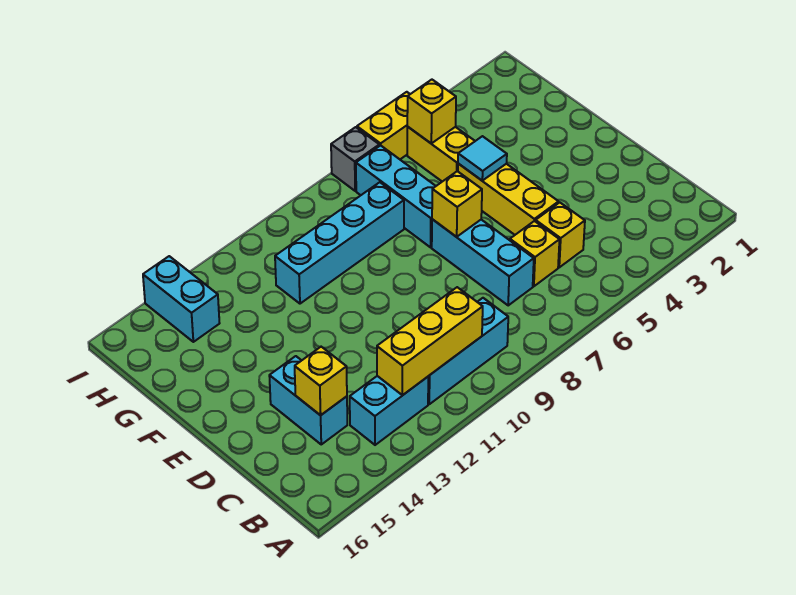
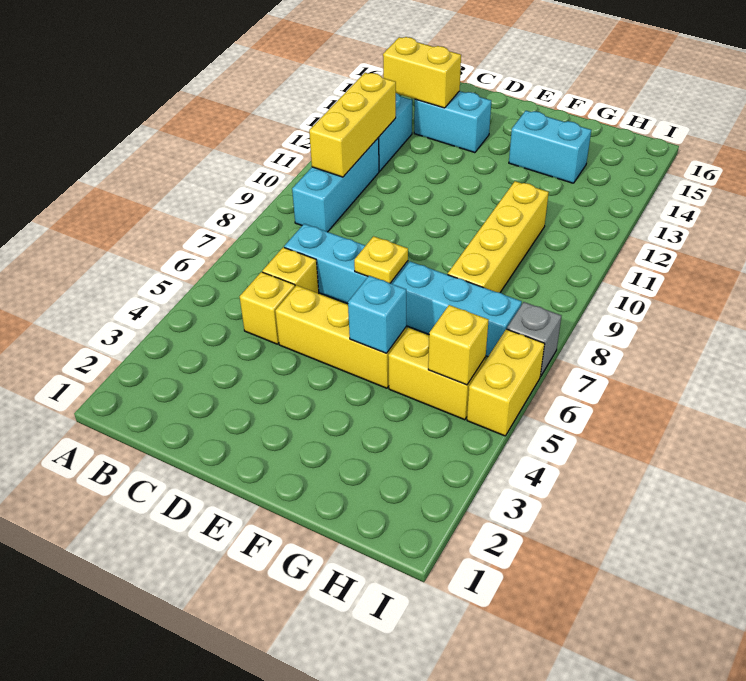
yellow brick C14 level 2 -> yellow brick B14:C14 level 2
yellow brick E7 level 2 -> yellow plate E7 level 2
cyan tile F5 level 2 -> cyan brick F5 level 2
cyan brick G8:G11 level 1 -> yellow brick G8:G11 level 1
cyan brick H14:I14 level 1 -> cyan brick F14:G14 level 1

